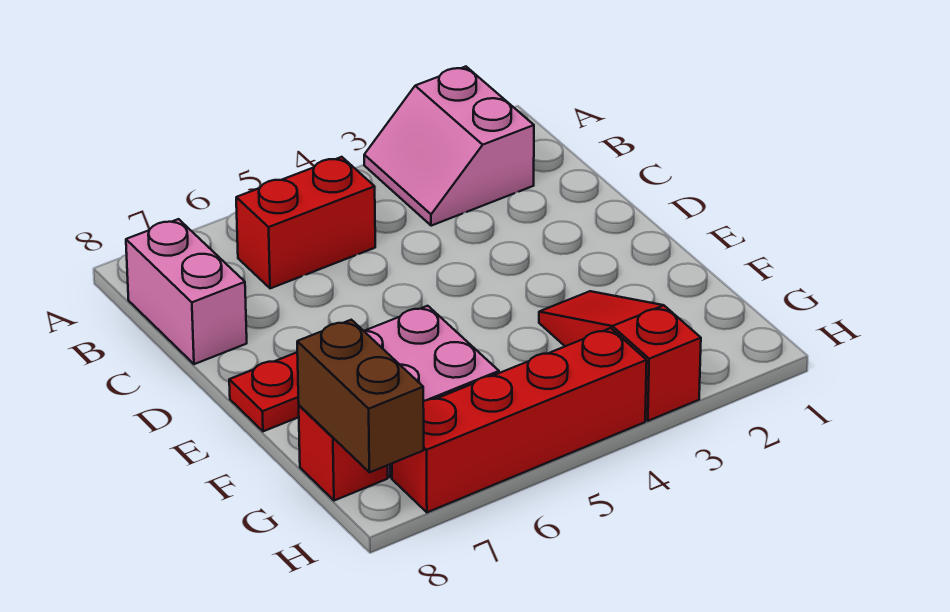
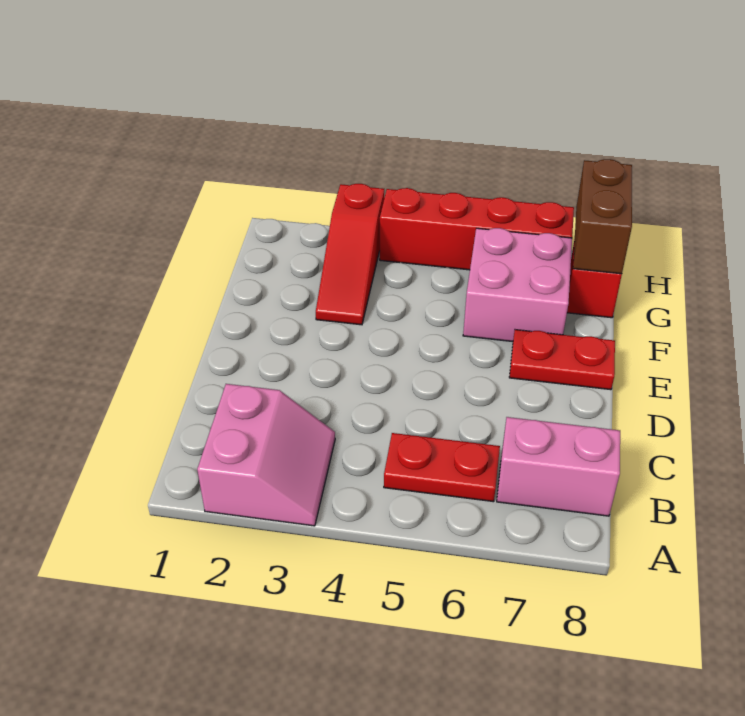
red brick B5:B6 level 1 -> red plate B5:B6 level 1
pink brick B8:C8 level 1 -> pink brick B7:B8 level 1

